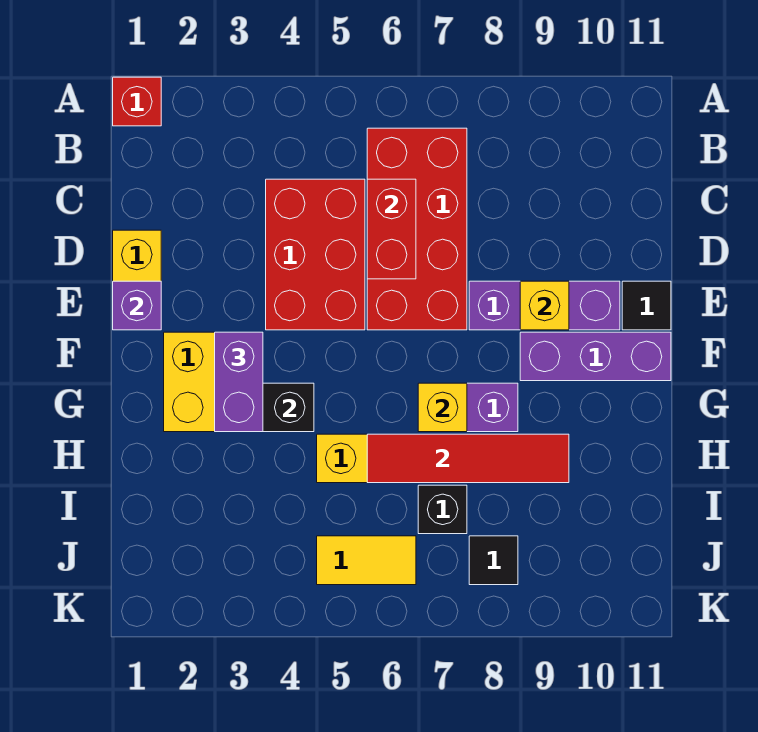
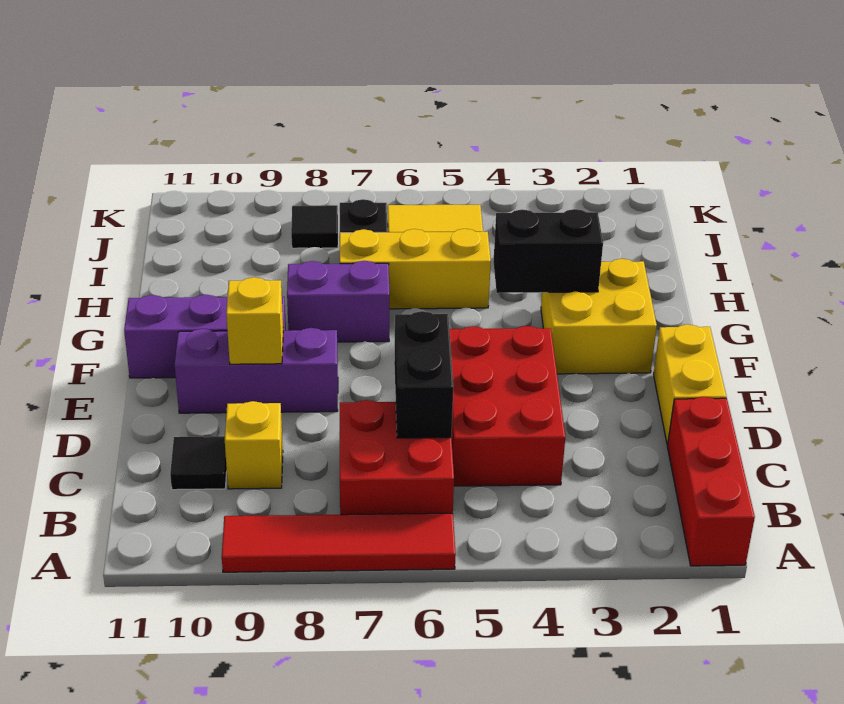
red brick A1 level 1 -> red brick A1:C1 level 1
red brick B6:E7 level 1 -> red brick B6:C7 level 1
red brick C6:D6 level 2 -> black brick C6:D6 level 2
purple brick E1 level 2 -> none
black tile E11 level 1 -> black tile C10 level 1
purple brick F3:G3 level 3 -> none
yellow brick G7 level 2 -> yellow brick C9 level 1
red tile H6:H9 level 2 -> red tile A6:A9 level 1

